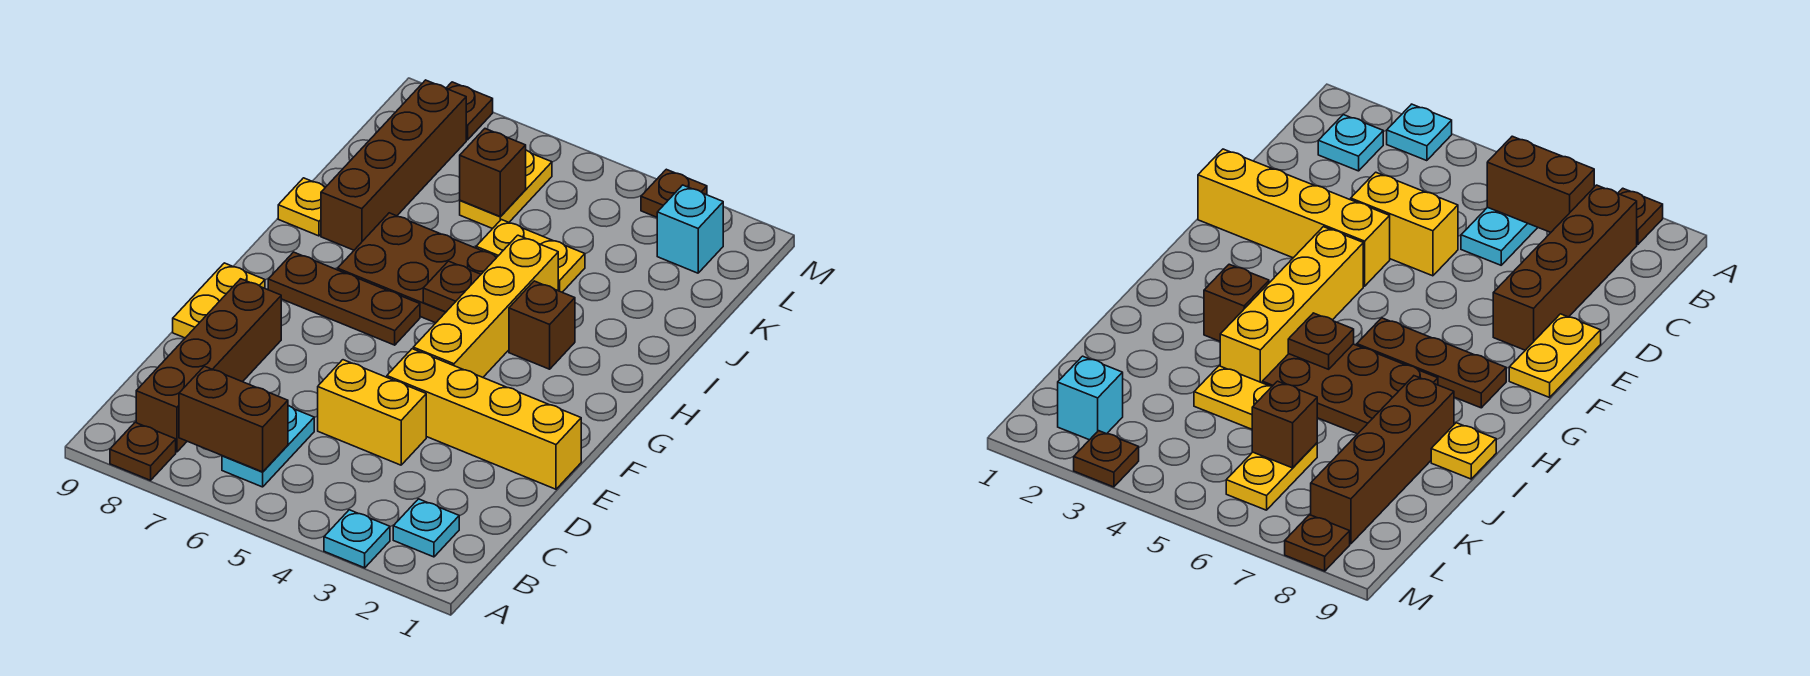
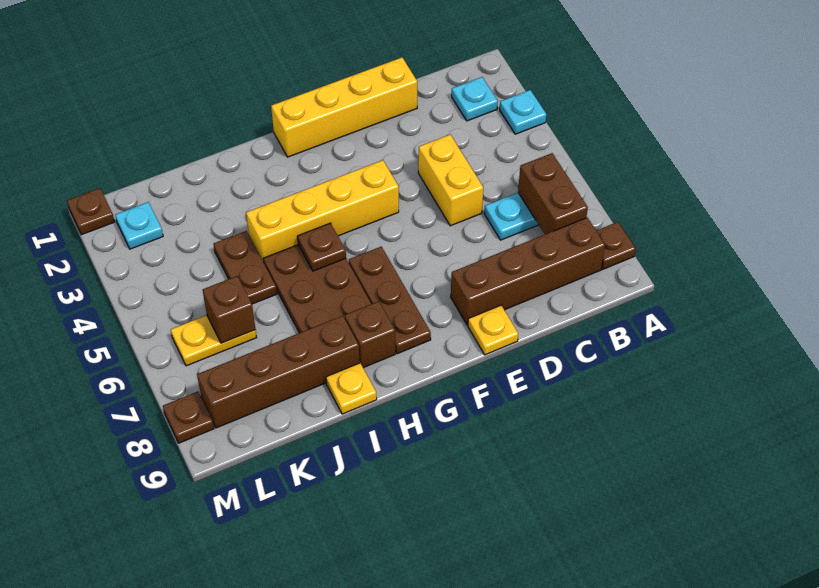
yellow brick E1:E4 level 1 -> yellow brick D1:G1 level 1
yellow plate E9:F9 level 1 -> yellow plate E9 level 1
brown brick H3 level 1 -> brown brick H8 level 1
yellow plate J4:J5 level 1 -> brown plate J4:J5 level 1
cyan brick L2 level 1 -> cyan plate L2 level 1
brown plate M3 level 1 -> brown plate M1 level 1

